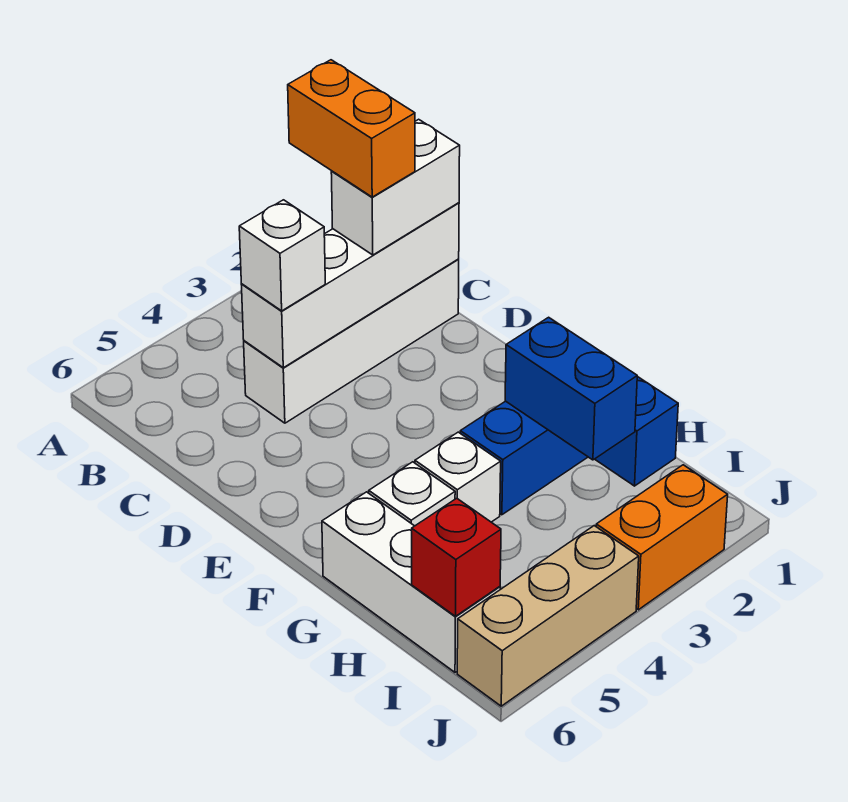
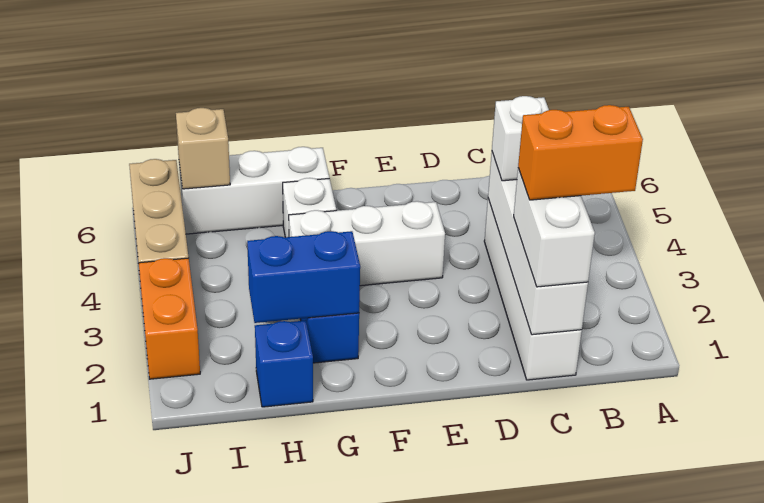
white brick G4 level 1 -> white brick E4:G4 level 1
red brick I6 level 2 -> tan brick I6 level 2

